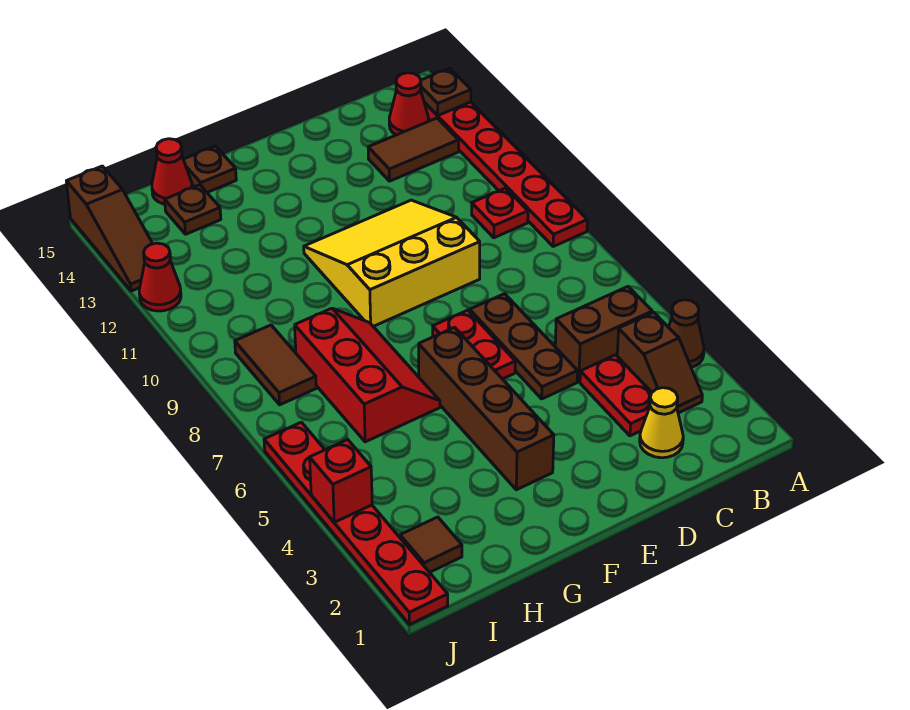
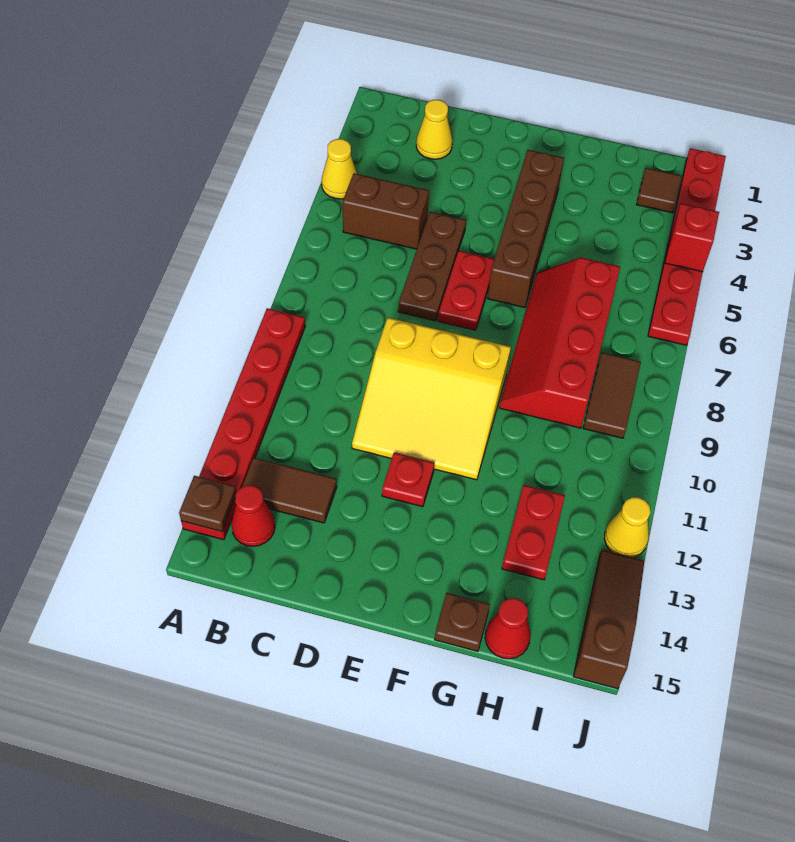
brown cone A4 level 1 -> yellow cone A4 level 1
brown slope B3:B4 level 1 top 4 -> none
red plate B10 level 1 -> red plate E12 level 1
red plate C3:C4 level 1 -> red plate H12:H13 level 1
red slope G6:H8 level 1 top H -> red slope G6:H9 level 1 top H
brown plate H14 level 1 -> none
red cone J12 level 1 -> yellow cone J12 level 1

